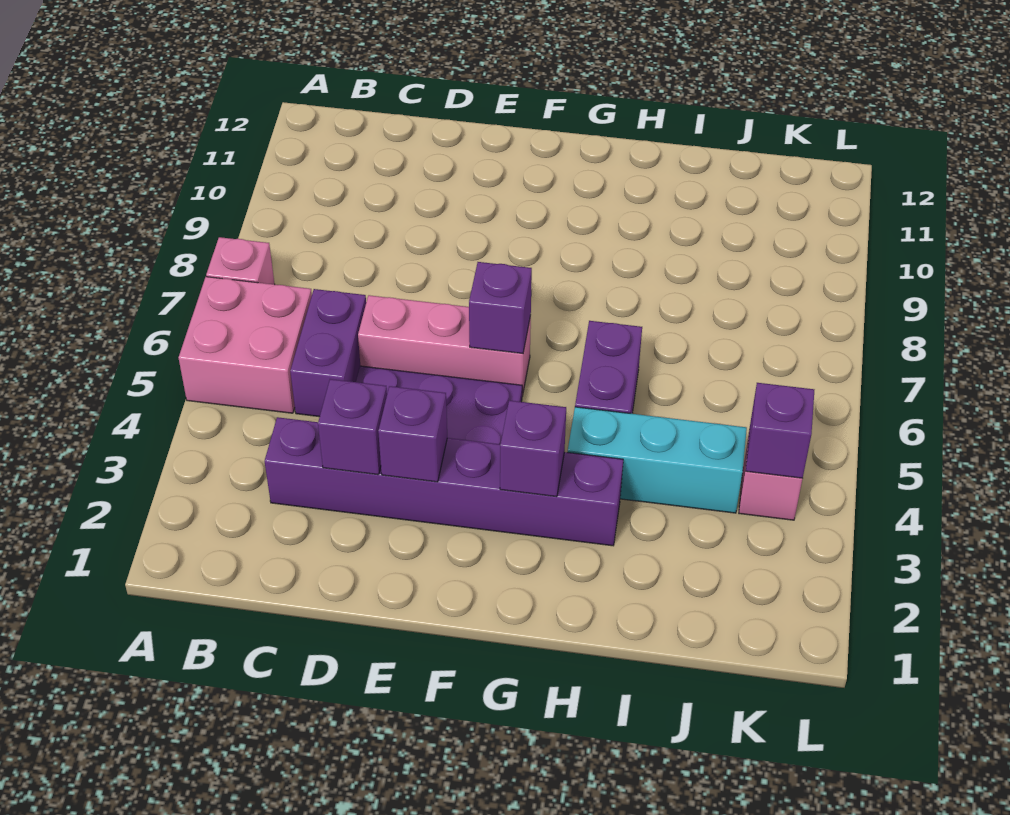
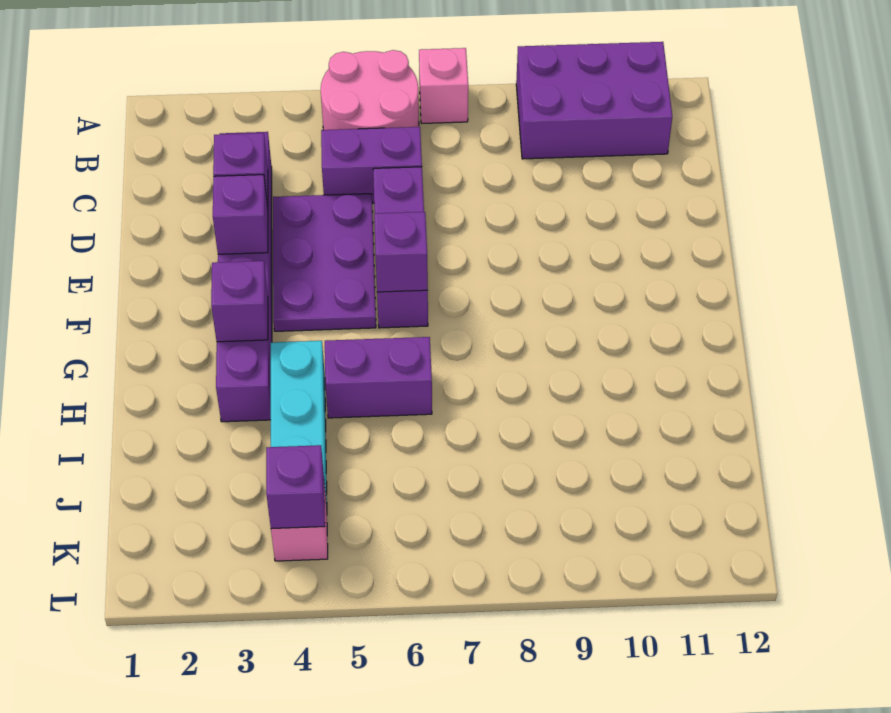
pink brick A5:B6 level 1 -> pink round brick A5:B6 level 1
none -> purple brick A9:B11 level 1
pink brick D6:F6 level 1 -> purple brick D6:F6 level 1

